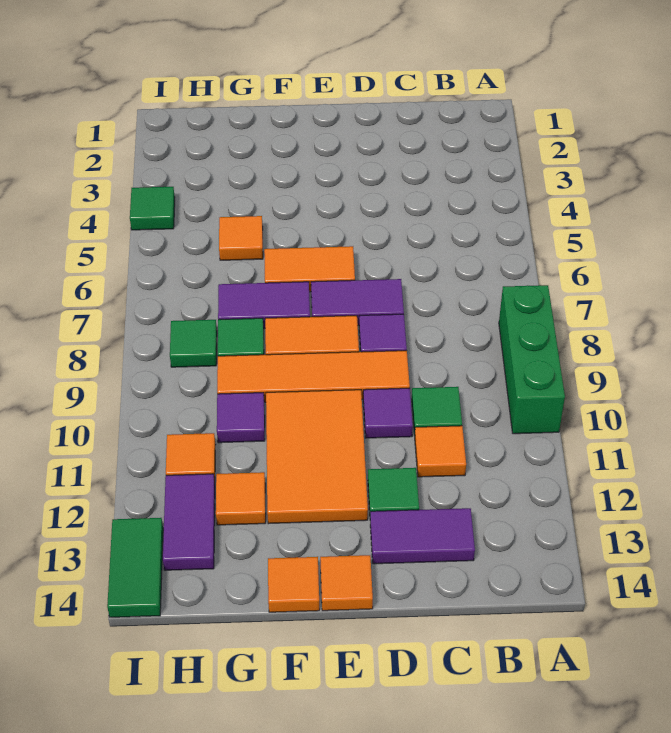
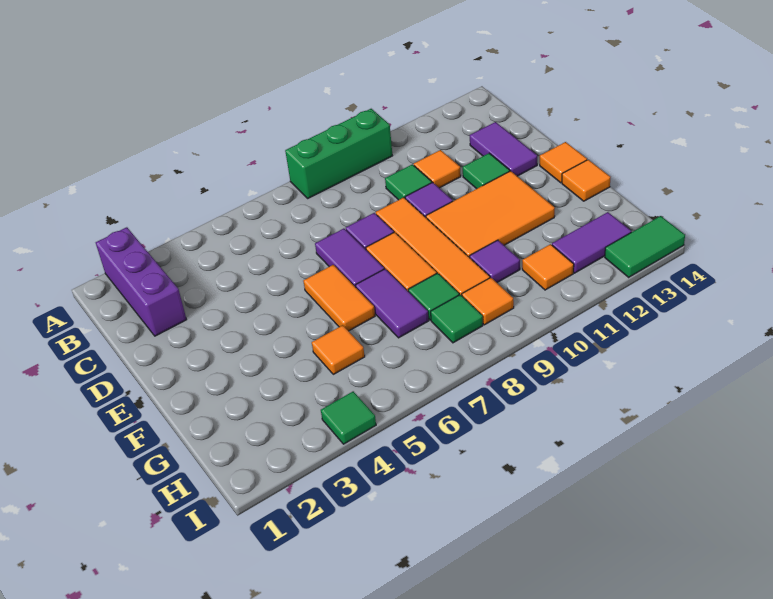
none -> purple brick A2:C2 level 1
orange tile G12 level 1 -> orange tile H9 level 1

